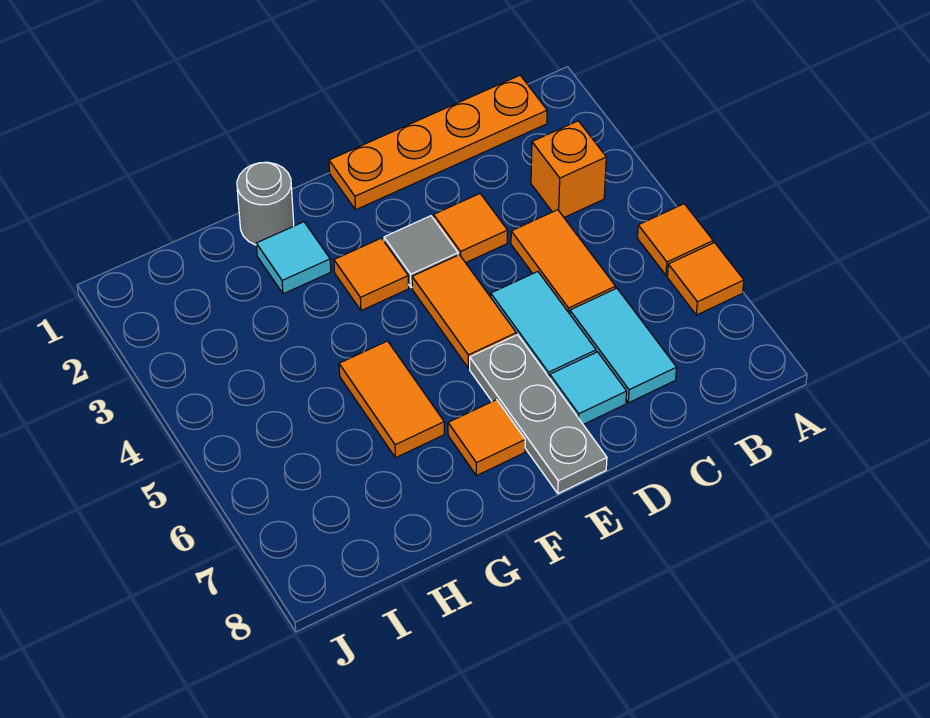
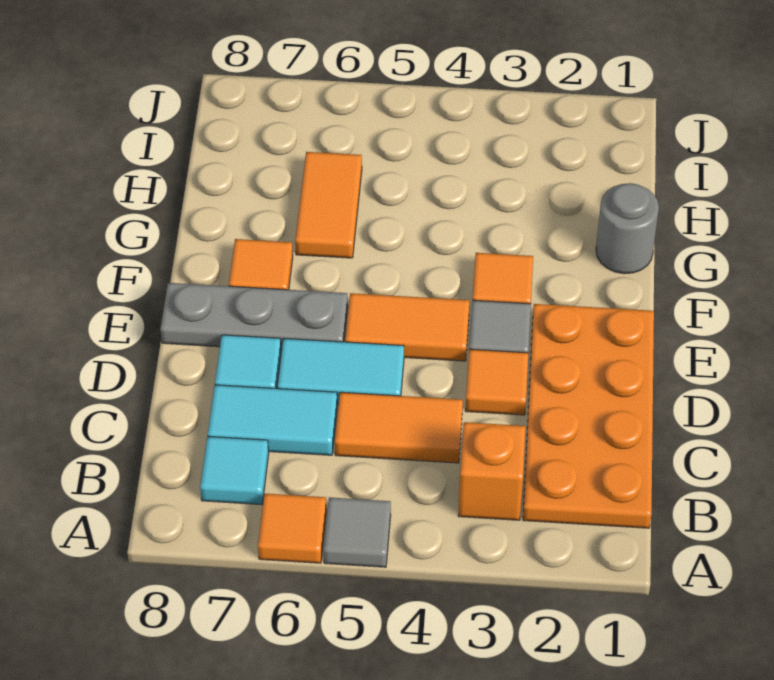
orange tile A5 level 1 -> grey tile A5 level 1
orange plate B1:E1 level 1 -> orange plate B1:E2 level 1
cyan tile G2 level 1 -> cyan tile B7 level 1
orange tile G5:G6 level 1 -> orange tile G6:H6 level 1

